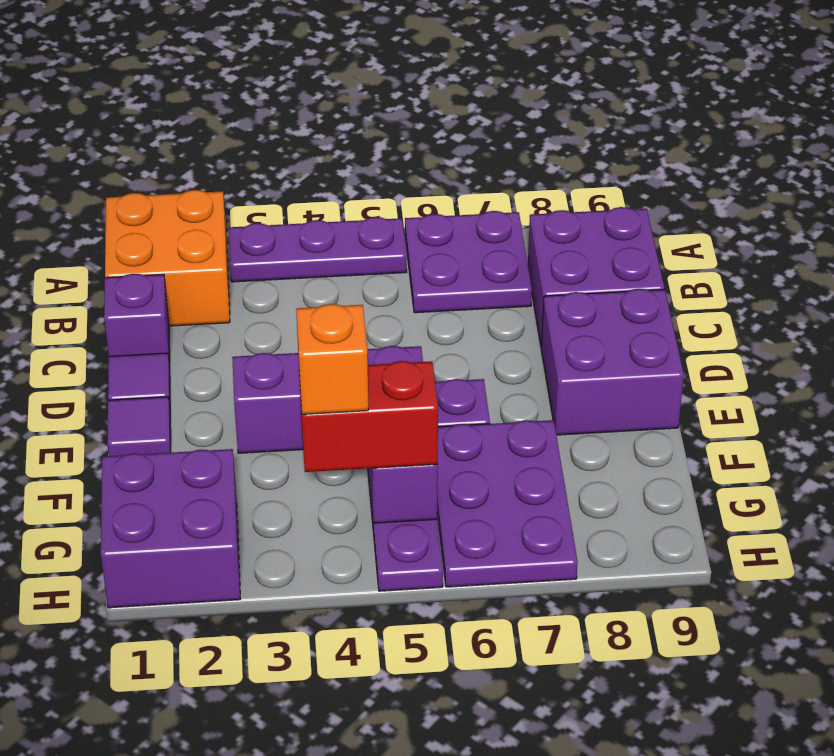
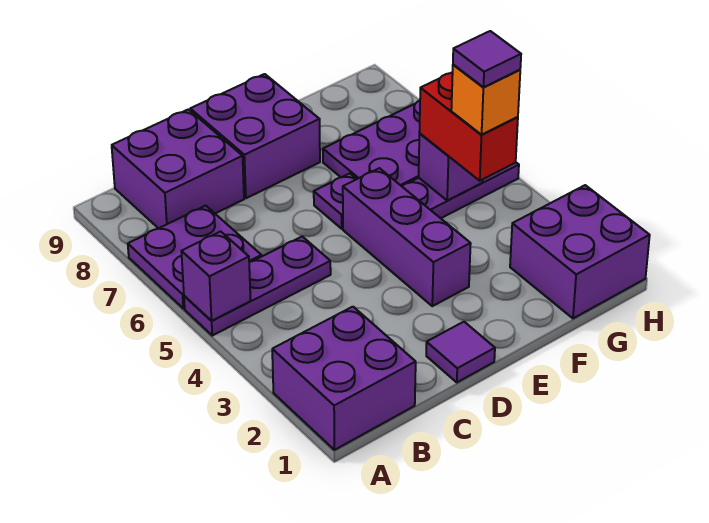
orange brick A1:B2 level 1 -> purple brick A1:B2 level 1
purple plate A3:A5 level 1 -> purple plate A5:C5 level 1
purple brick C1 level 1 -> purple brick A5 level 2
purple tile E1 level 1 -> purple tile G4 level 5

